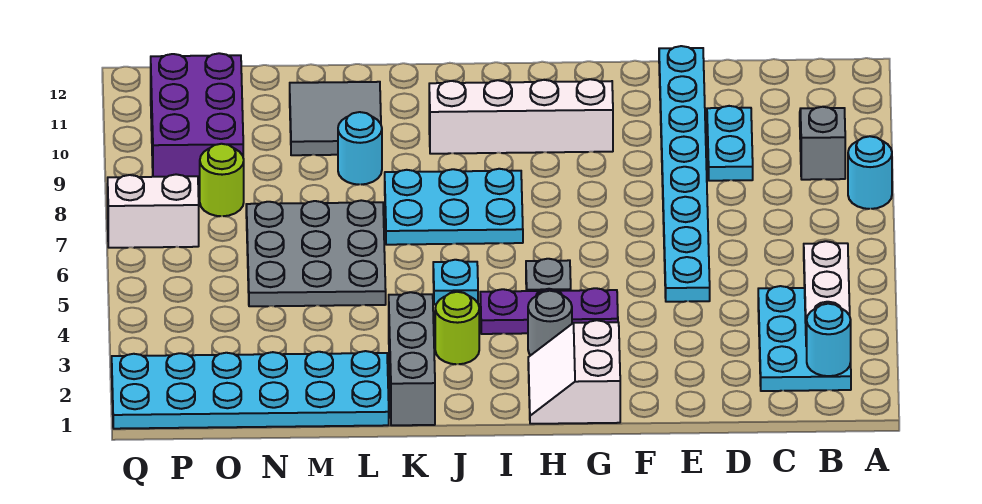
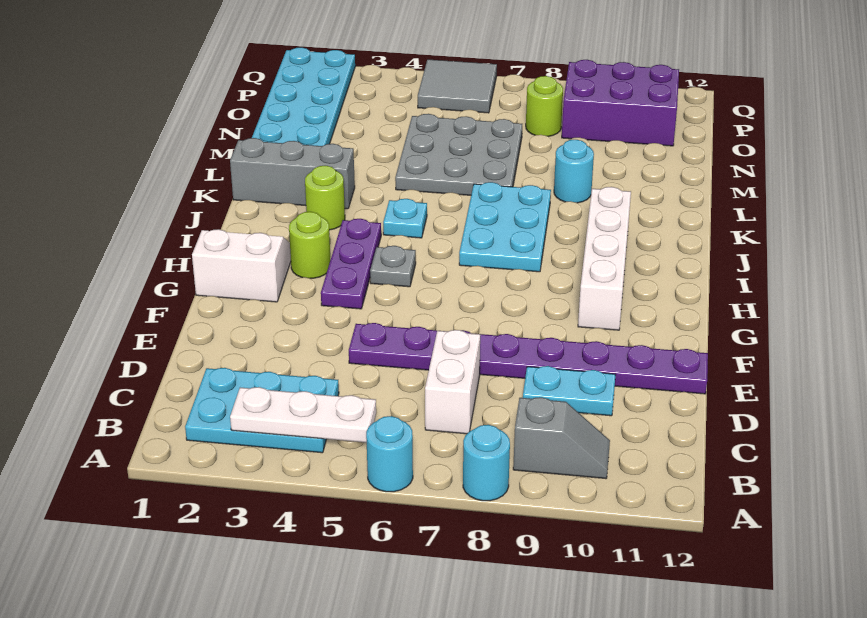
cyan round brick B2 level 2 -> cyan round brick A6 level 1
cyan plate E5:E12 level 1 -> purple plate E5:E12 level 1
grey round brick H3 level 1 -> lime round brick H3 level 1
grey tile L10:M11 level 1 -> grey tile P5:Q6 level 1
white brick P7:Q7 level 1 -> white brick C7:D7 level 1

